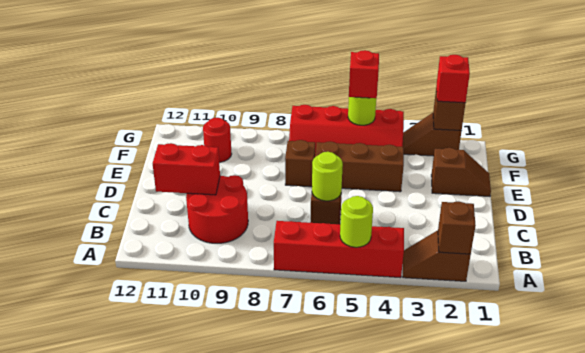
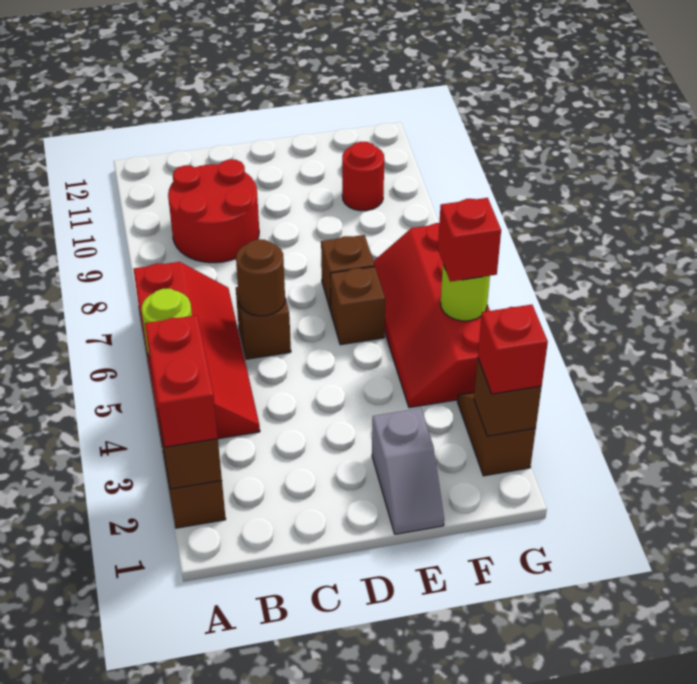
lime round brick C6 level 2 -> brown round brick C6 level 2
red brick C10:C11 level 2 -> red brick A2:A3 level 3
brown slope E1:E2 level 1 top 2 -> grey slope E1:E2 level 1 top 2
brown brick E4:E6 level 1 -> brown brick E6 level 1

